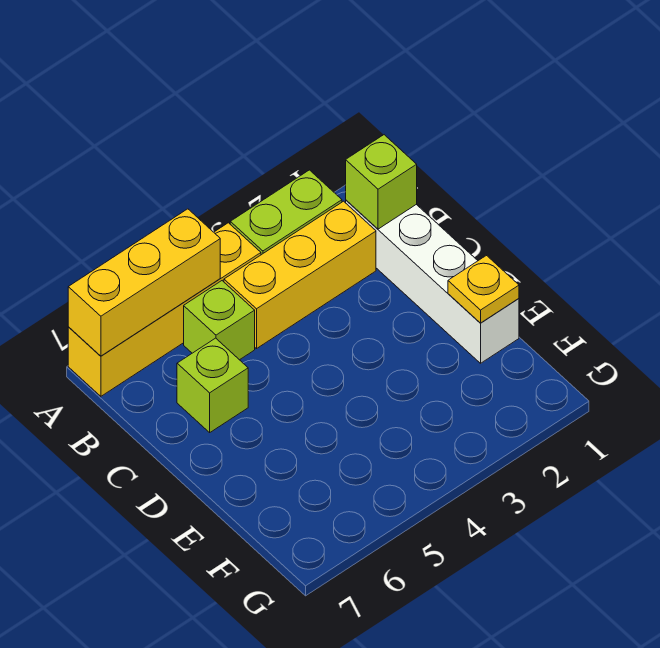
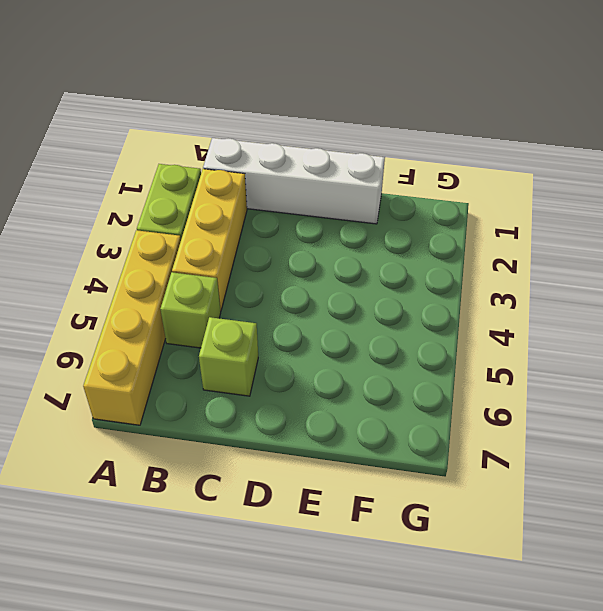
yellow brick A5:A7 level 2 -> none
lime brick B1 level 2 -> none
yellow plate E1 level 2 -> none

